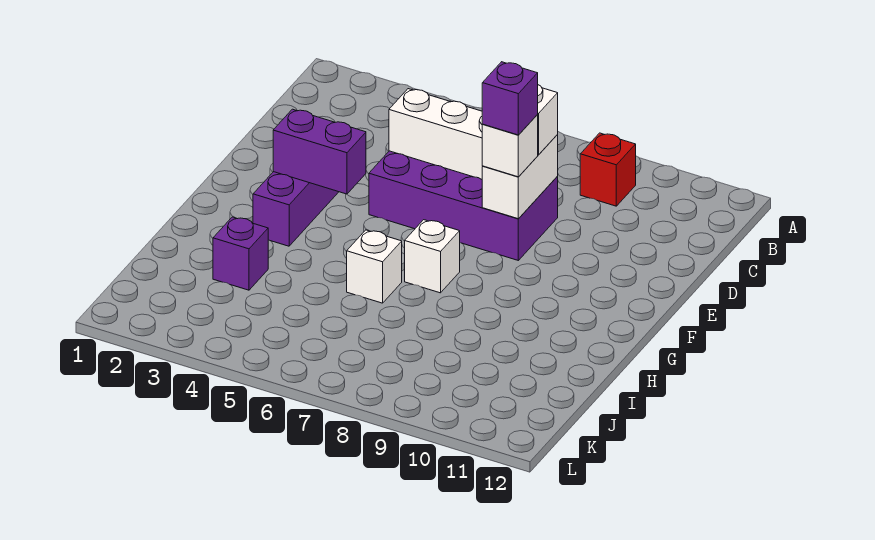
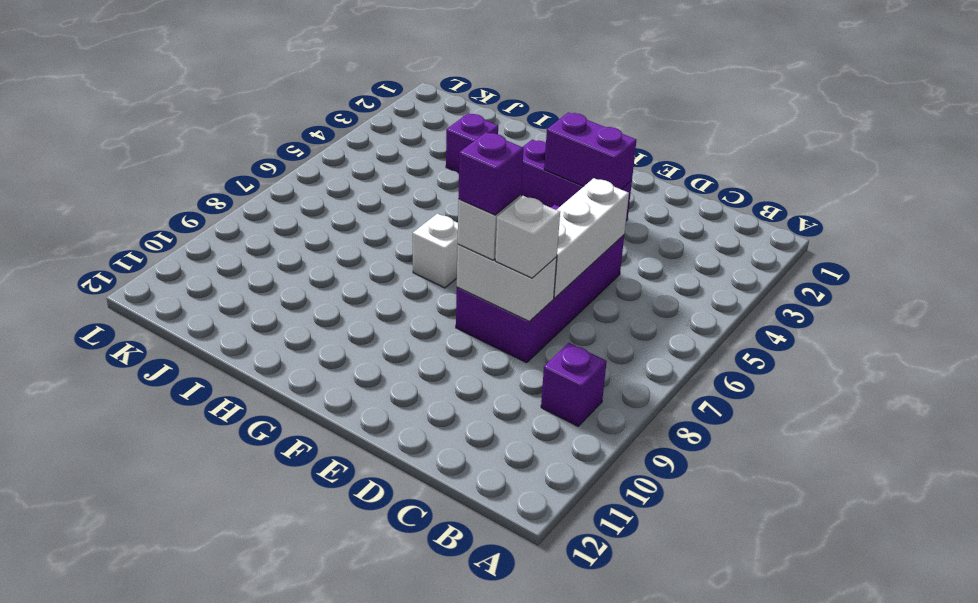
red brick B9 level 1 -> purple brick B9 level 1
purple brick F3:F4 level 2 -> purple brick E3:F3 level 2
white brick H6 level 1 -> none

